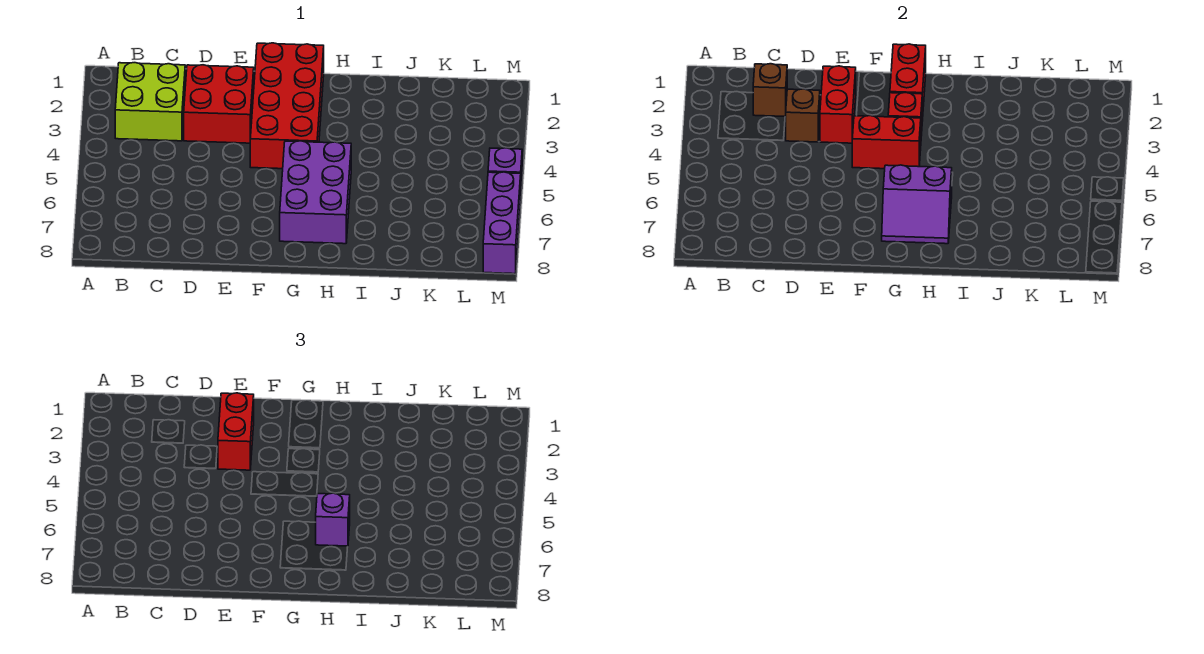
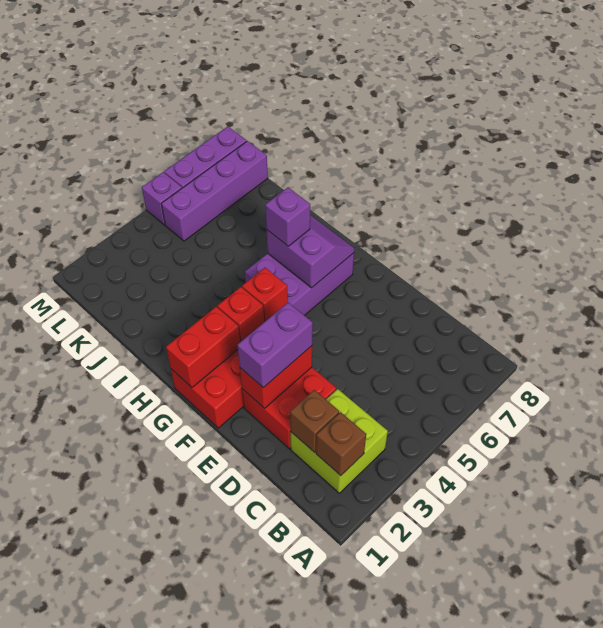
brown brick D3 level 2 -> brown brick B2 level 2
red brick E2:E3 level 3 -> purple brick E2:E3 level 3
red brick F4:G4 level 2 -> red brick G4 level 2
none -> purple brick L5:L8 level 1

